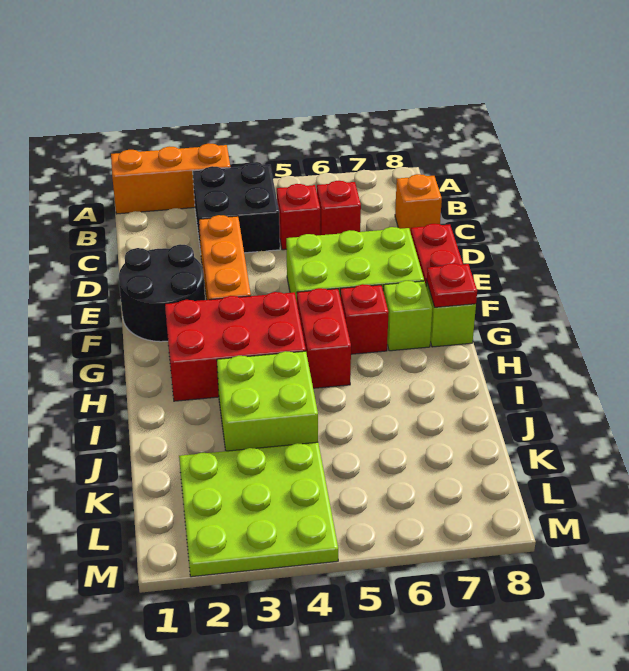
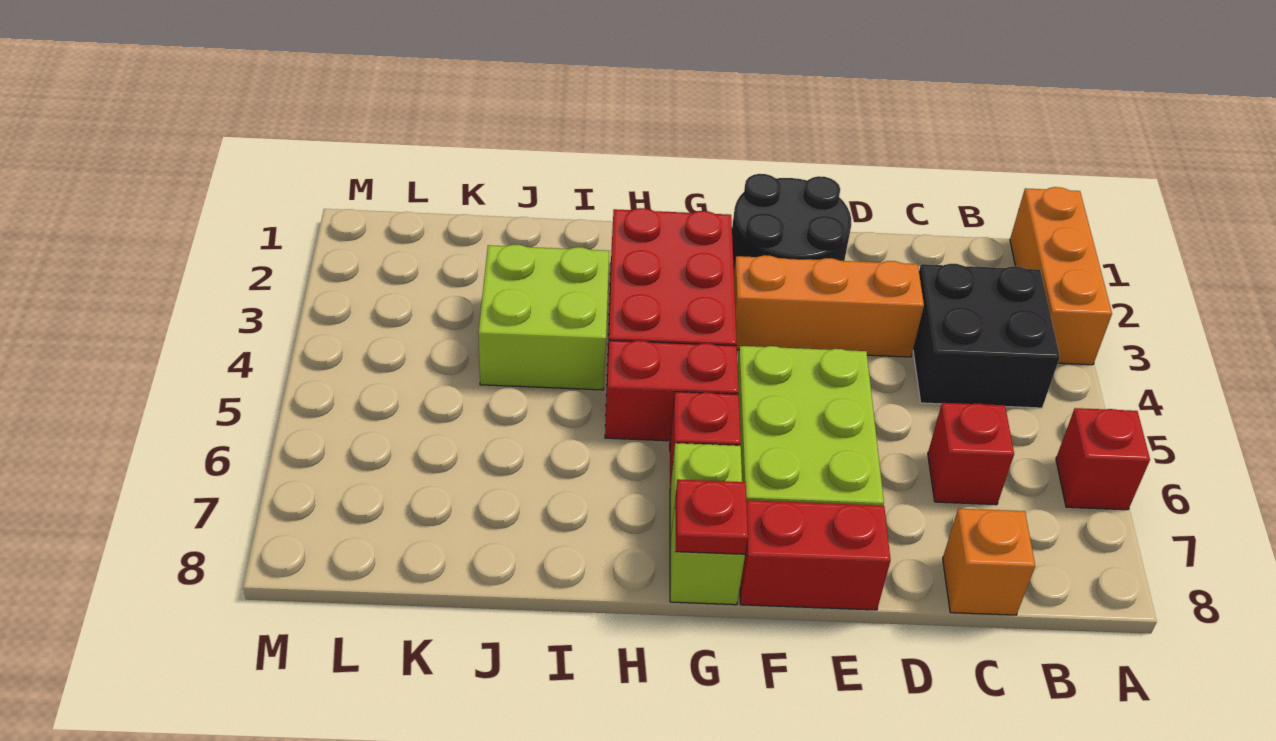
red brick C5 level 1 -> red brick A6 level 1
lime plate K2:M4 level 1 -> none

